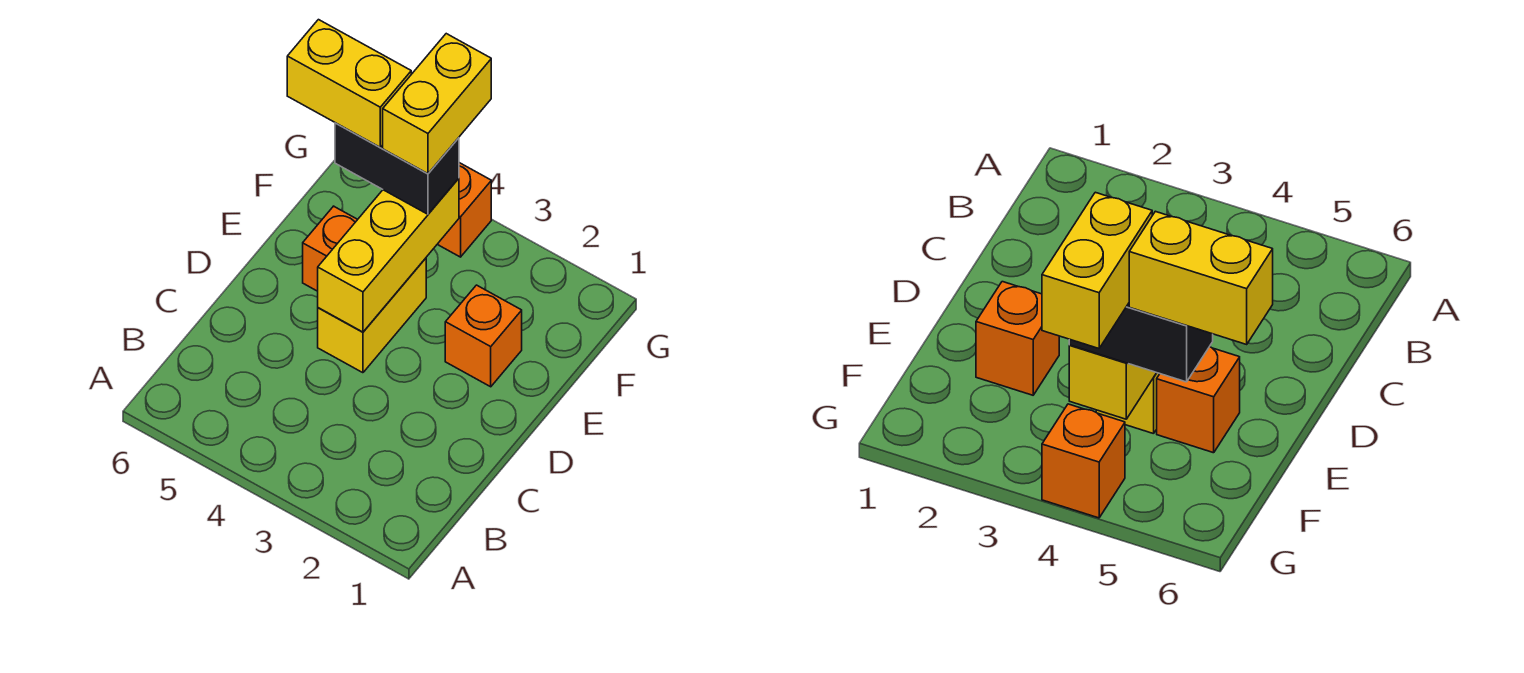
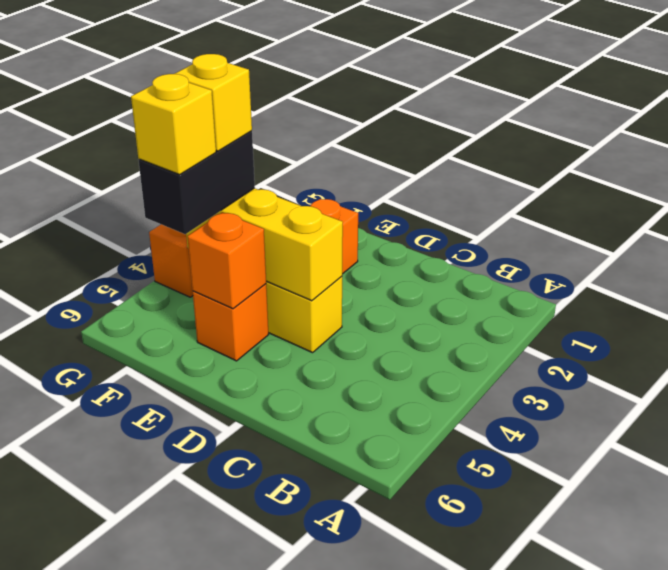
none -> orange brick E5 level 2
yellow brick F4:G4 level 4 -> yellow brick F4 level 4
yellow brick F5:F6 level 4 -> yellow brick F5 level 4

